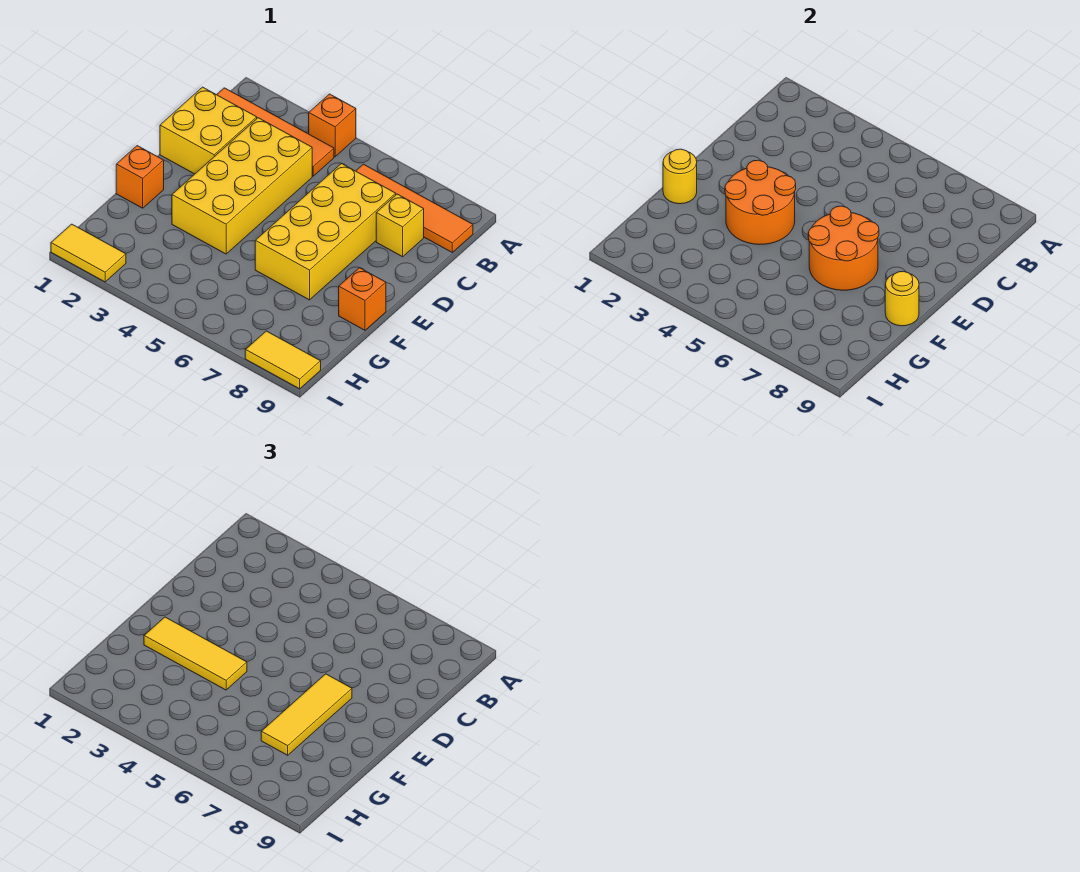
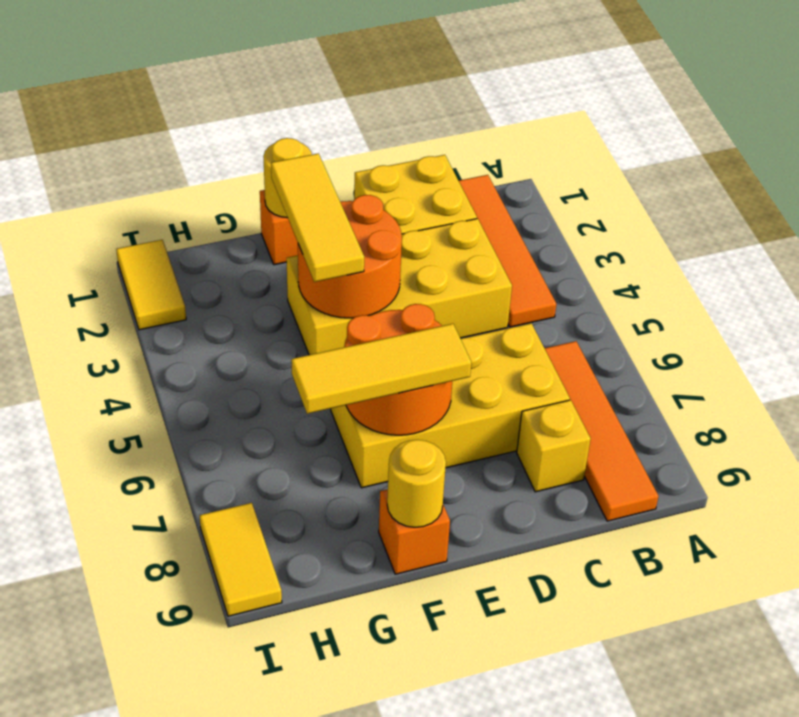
orange brick A4 level 1 -> none

